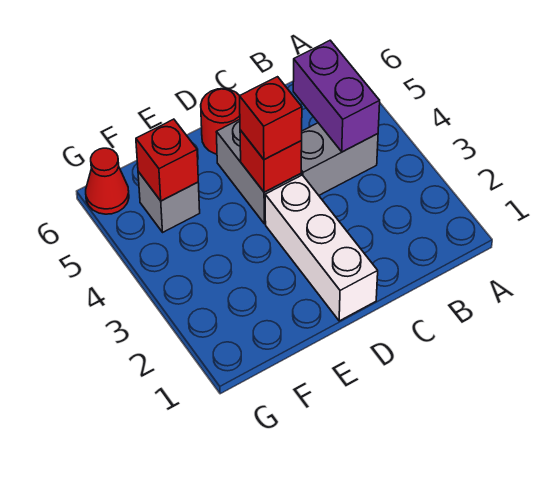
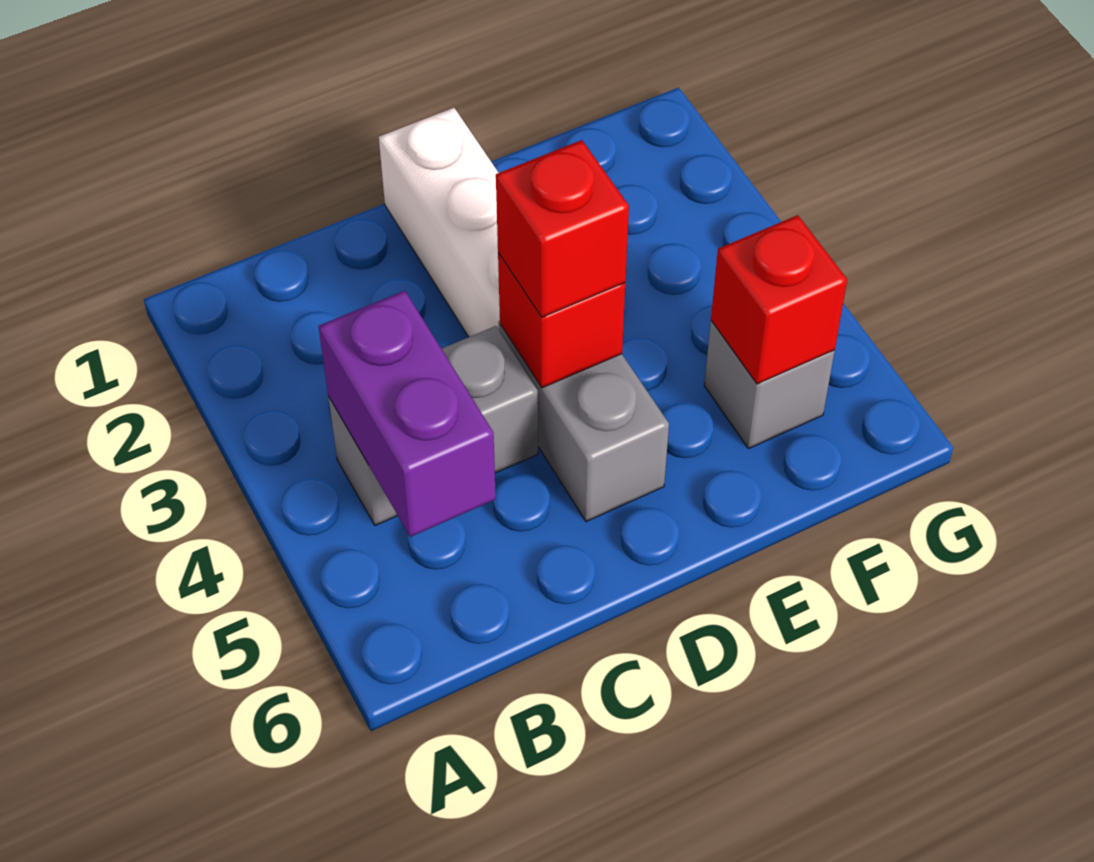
red round brick D6 level 1 -> none
red cone G6 level 1 -> none

